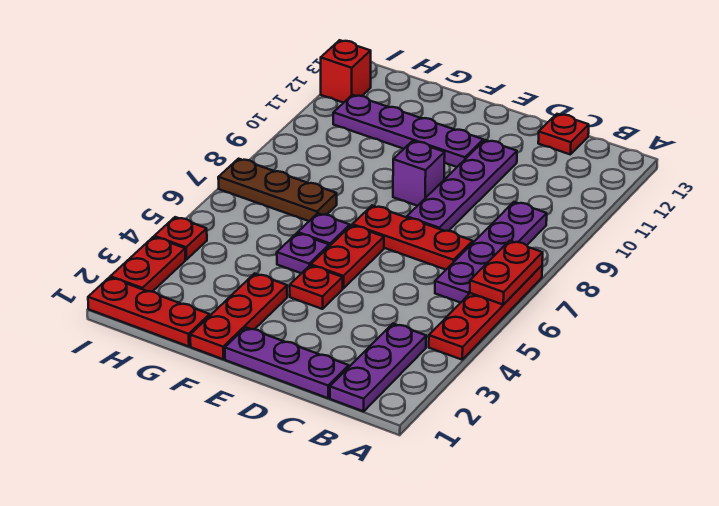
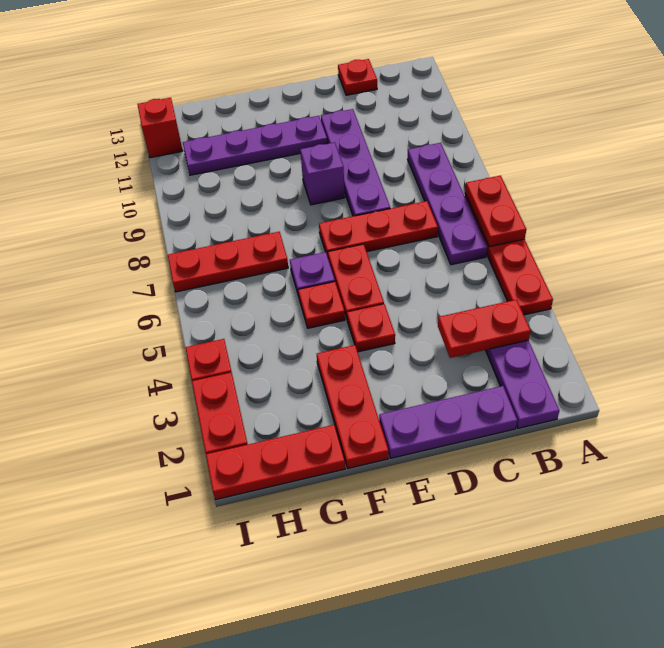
none -> red plate B3:C3 level 2
purple plate F5 level 1 -> red plate F5 level 1
brown plate G7:I7 level 1 -> red plate G7:I7 level 1

